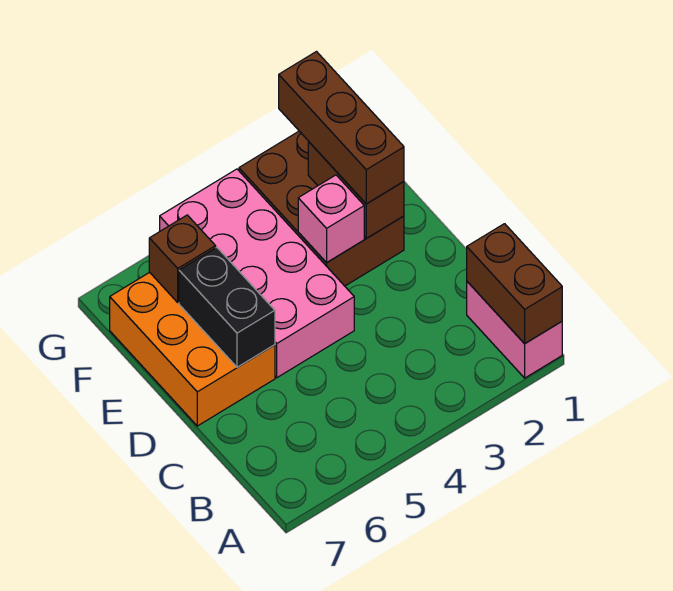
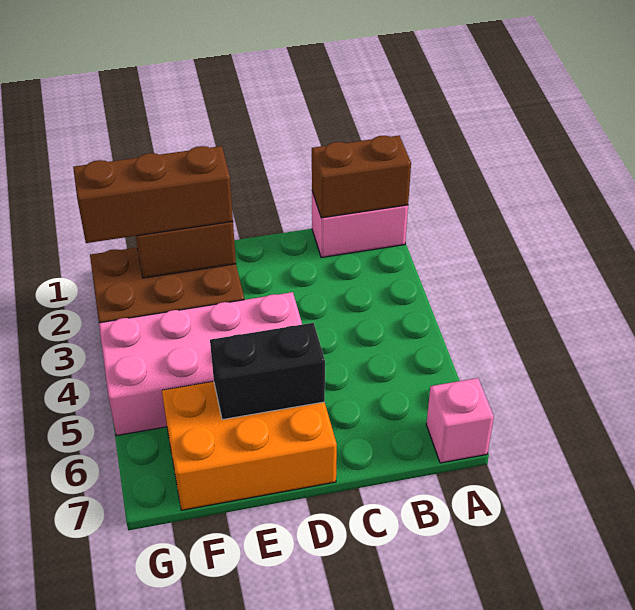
pink brick E3 level 2 -> pink brick A7 level 1
brown brick F6 level 2 -> none

